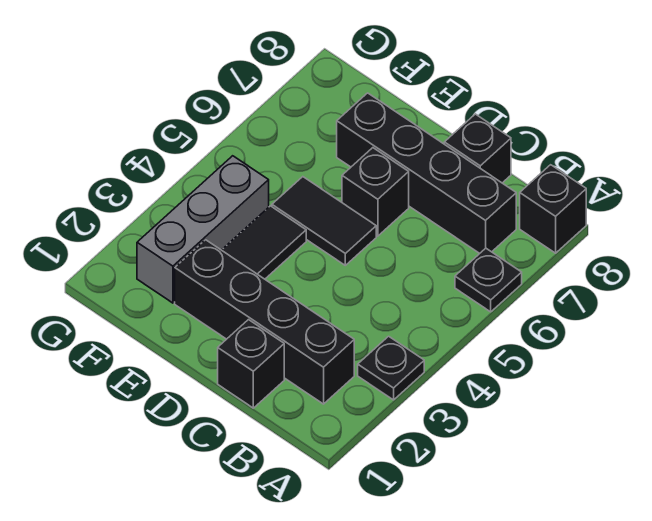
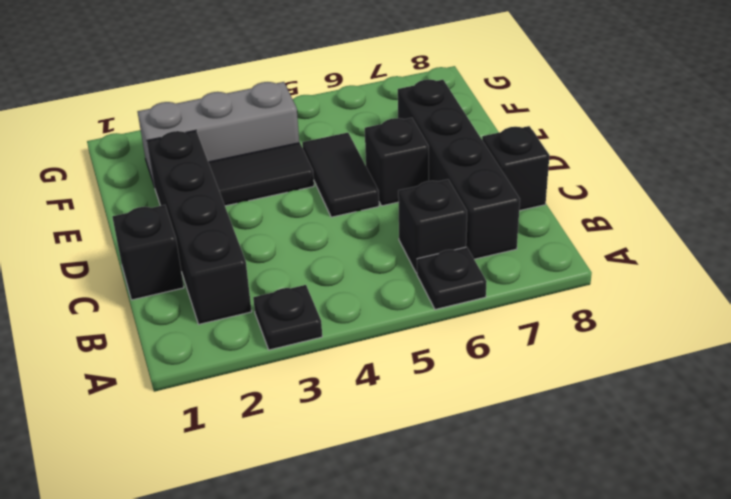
black brick A8 level 1 -> black brick B6 level 1

